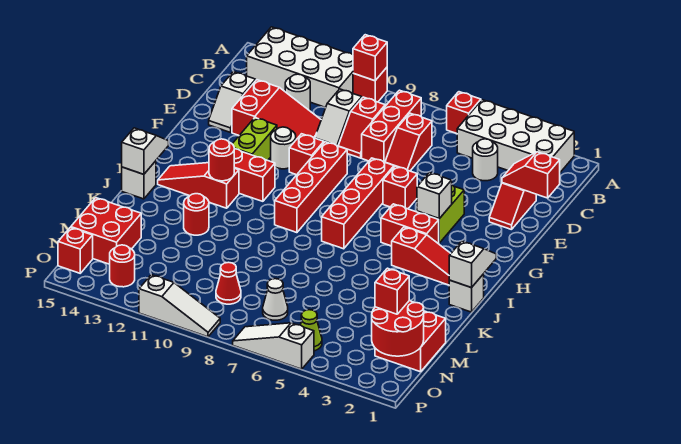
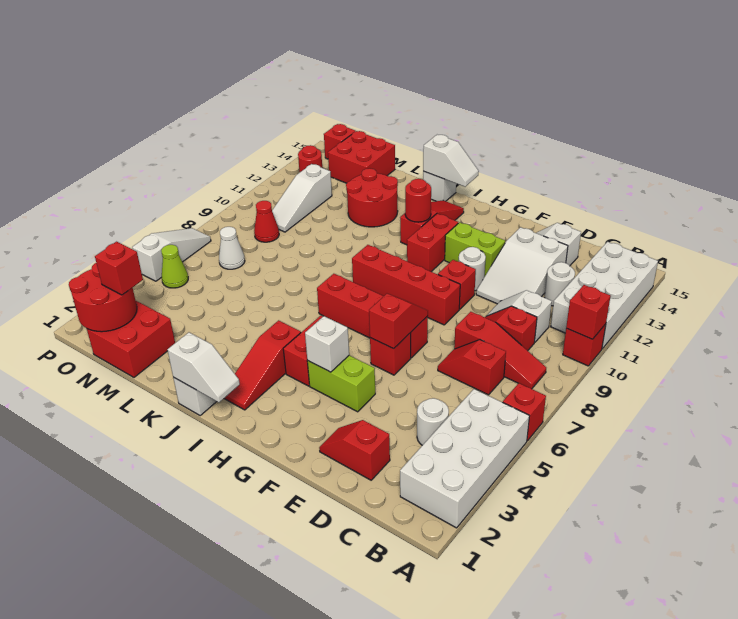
red brick B8:D8 level 1 -> red slope B8:D8 level 1 top D
red slope D1:D2 level 2 top 1 -> red slope F6:F7 level 2 top 6
red slope D11:E13 level 1 top 13 -> white slope D11:E13 level 1 top 13
red round brick K12 level 1 -> red round brick K12:L13 level 1
white slope P9:P11 level 1 top 11 -> white slope N10:N12 level 1 top 12

